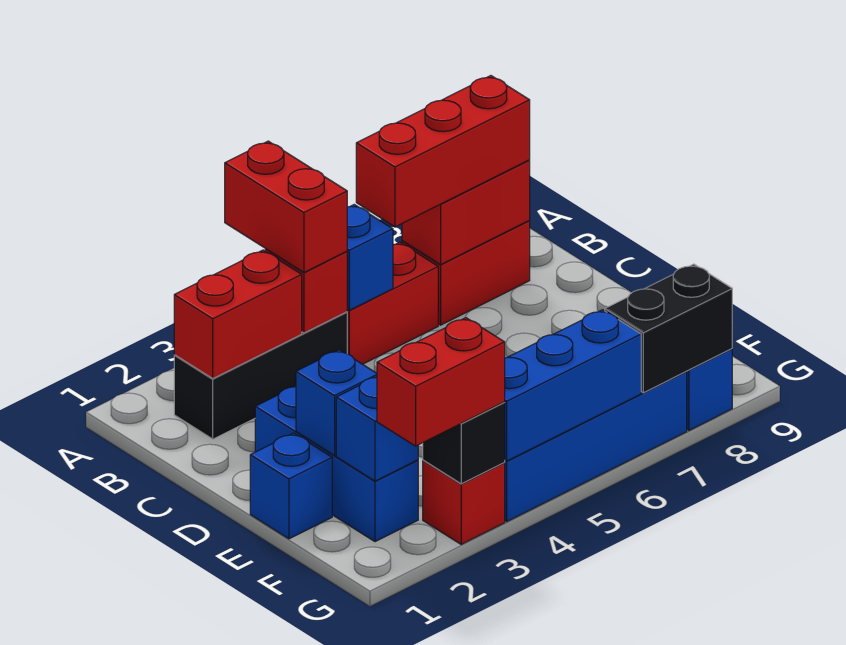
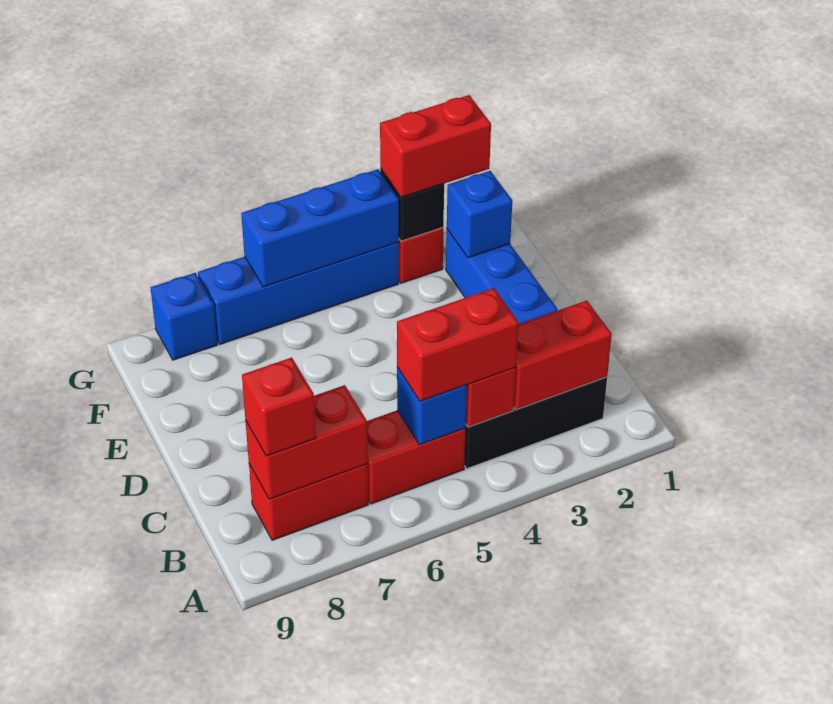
red brick A4:B4 level 3 -> red brick B4:B5 level 3
red brick B6:B8 level 3 -> red brick B8 level 3
blue brick E1 level 1 -> none
blue brick E2 level 2 -> none
black brick G7:G8 level 2 -> none

